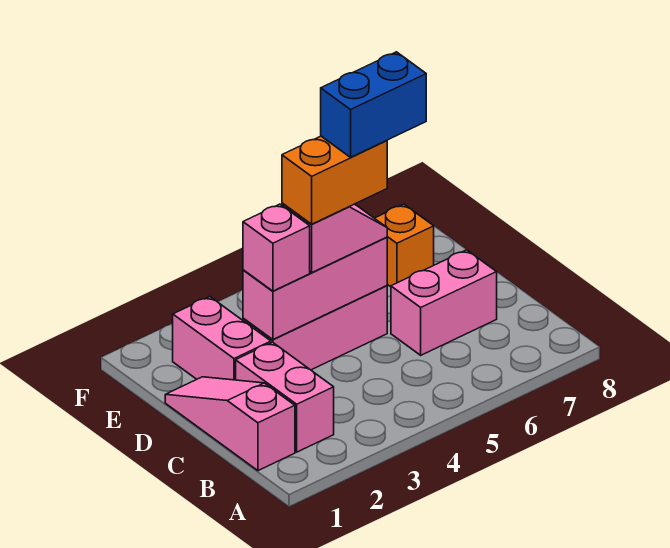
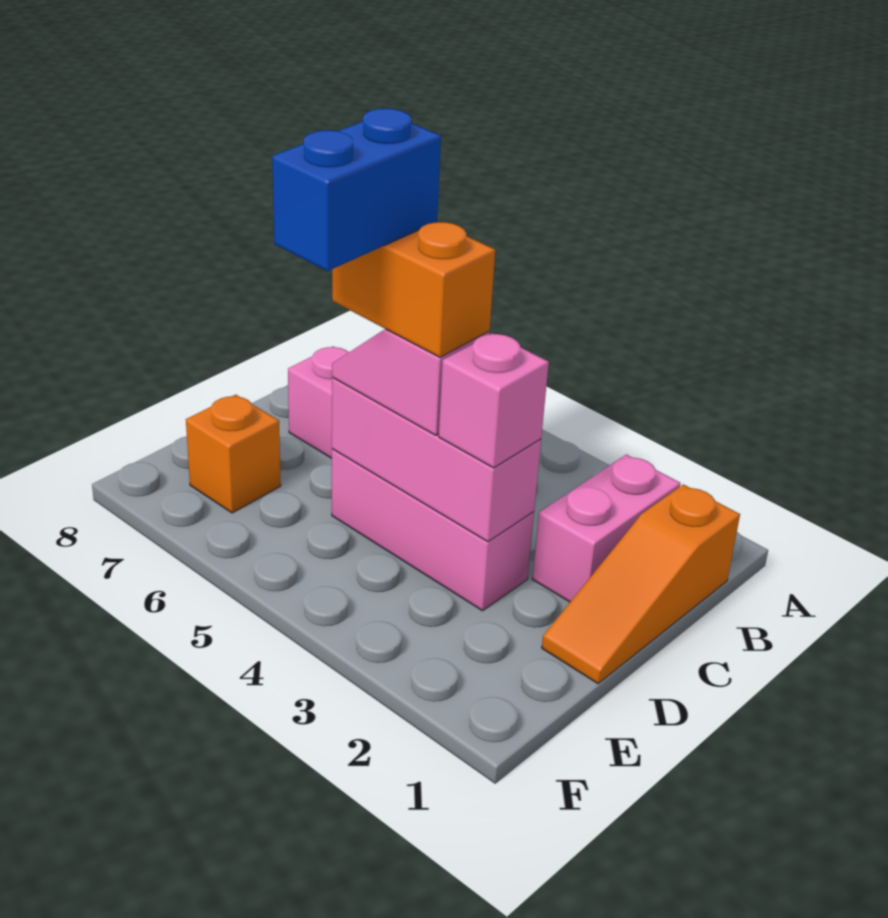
pink slope B1:D1 level 1 top B -> orange slope B1:D1 level 1 top B
pink brick D2:E2 level 1 -> none
blue brick D5:D6 level 5 -> blue brick D5:E5 level 5

